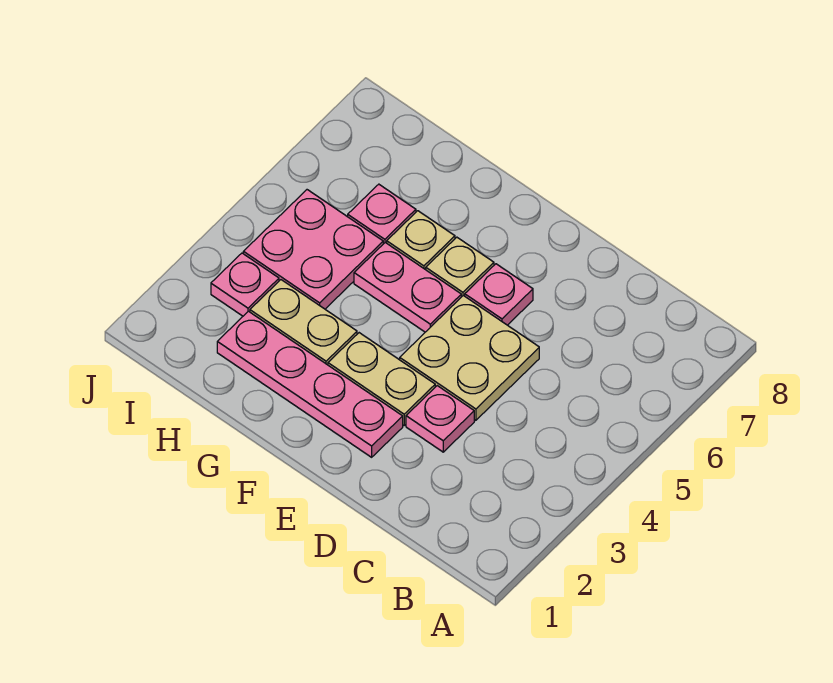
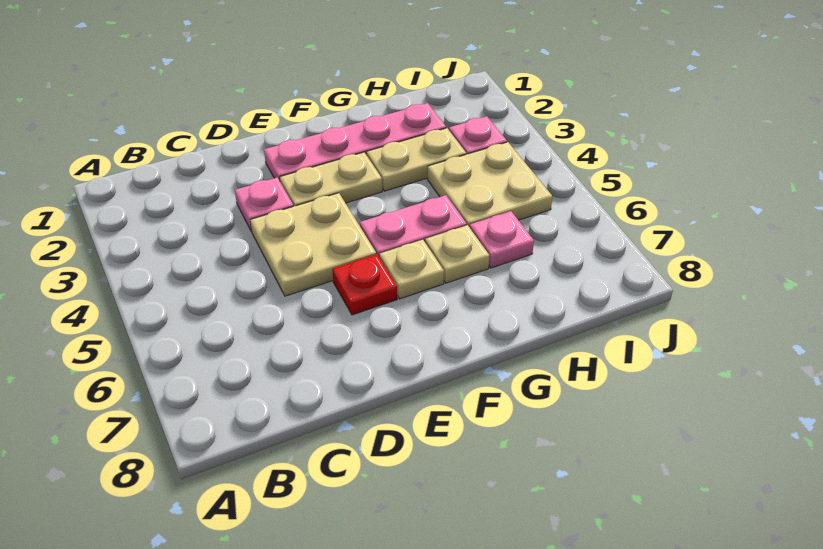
pink plate E6 level 1 -> red plate E6 level 1
pink plate H4:I5 level 1 -> tan plate H4:I5 level 1

